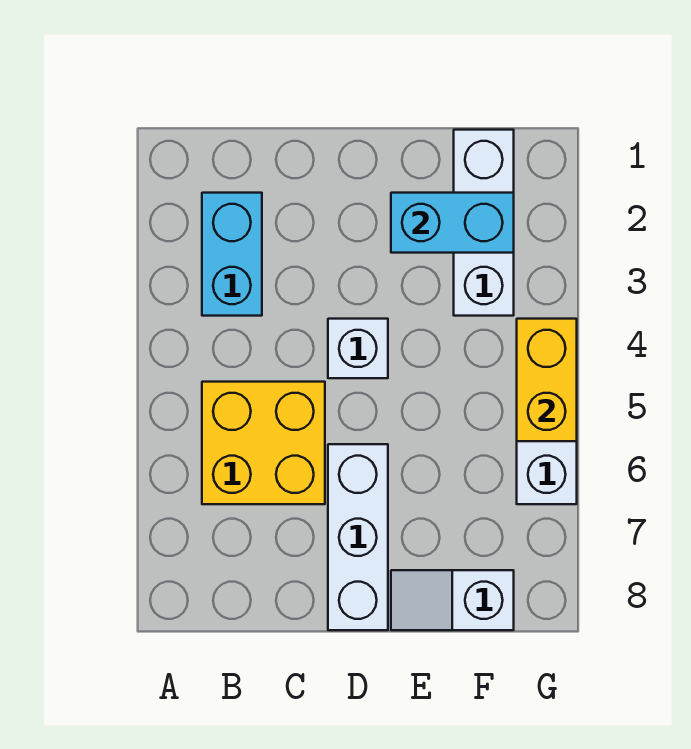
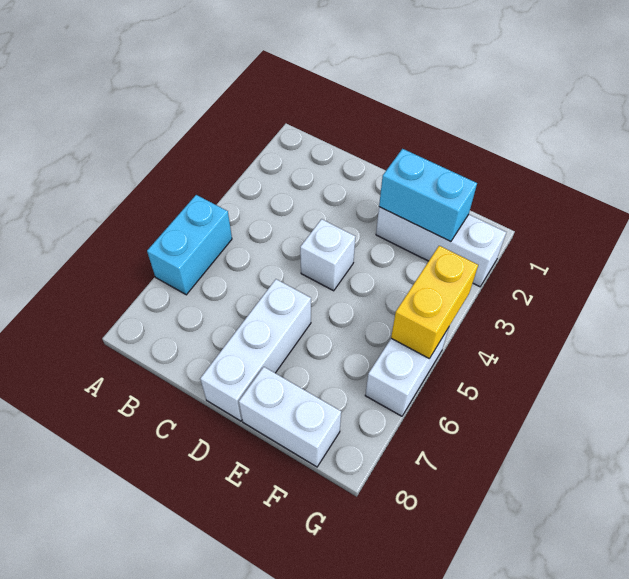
cyan brick B2:B3 level 1 -> cyan brick A5:A6 level 1
yellow brick B5:C6 level 1 -> none
white slope E8:F8 level 1 top F -> white brick E8:F8 level 1
white brick F1:F3 level 1 -> white brick E2:G2 level 1

